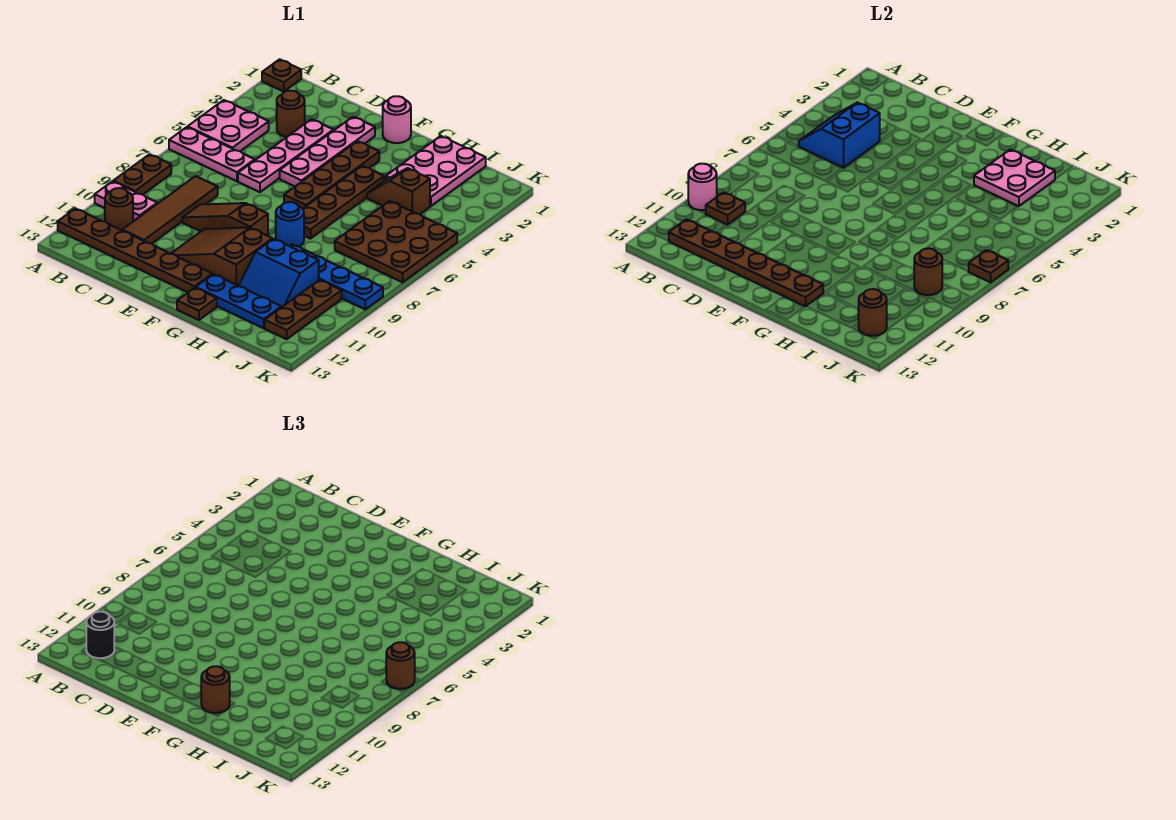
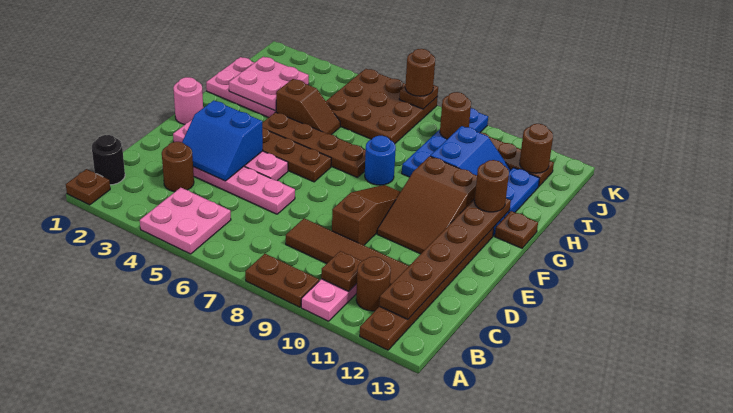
pink plate A6:C6 level 1 -> none
pink round brick A10 level 2 -> none
blue slope B4:C5 level 2 top C -> blue slope D3:E4 level 2 top E
black round brick B12 level 3 -> black round brick B1 level 1
brown slope D9:F9 level 1 top F -> brown slope D9:F9 level 1 top D
brown slope H4:I4 level 1 top I -> brown slope H4:H5 level 1 top 4

